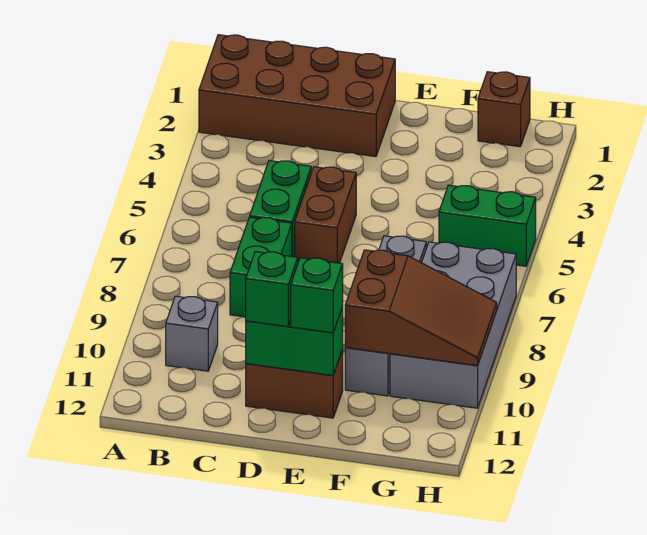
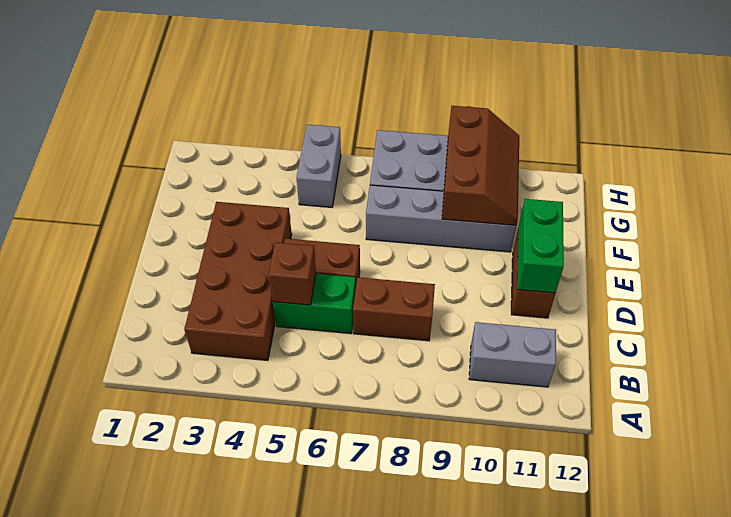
brown brick A1:D2 level 1 -> brown brick B3:E4 level 1
grey brick B10 level 1 -> grey brick B10:B11 level 1
green brick C7:C8 level 1 -> brown brick C7:C8 level 1
green brick D11 level 3 -> none
green brick E11 level 3 -> none
brown slope F9:H10 level 2 top F -> brown slope F9:H10 level 2 top 9
brown brick G1 level 1 -> brown brick C5 level 2
green brick G5:H5 level 1 -> grey brick G5:H5 level 1

